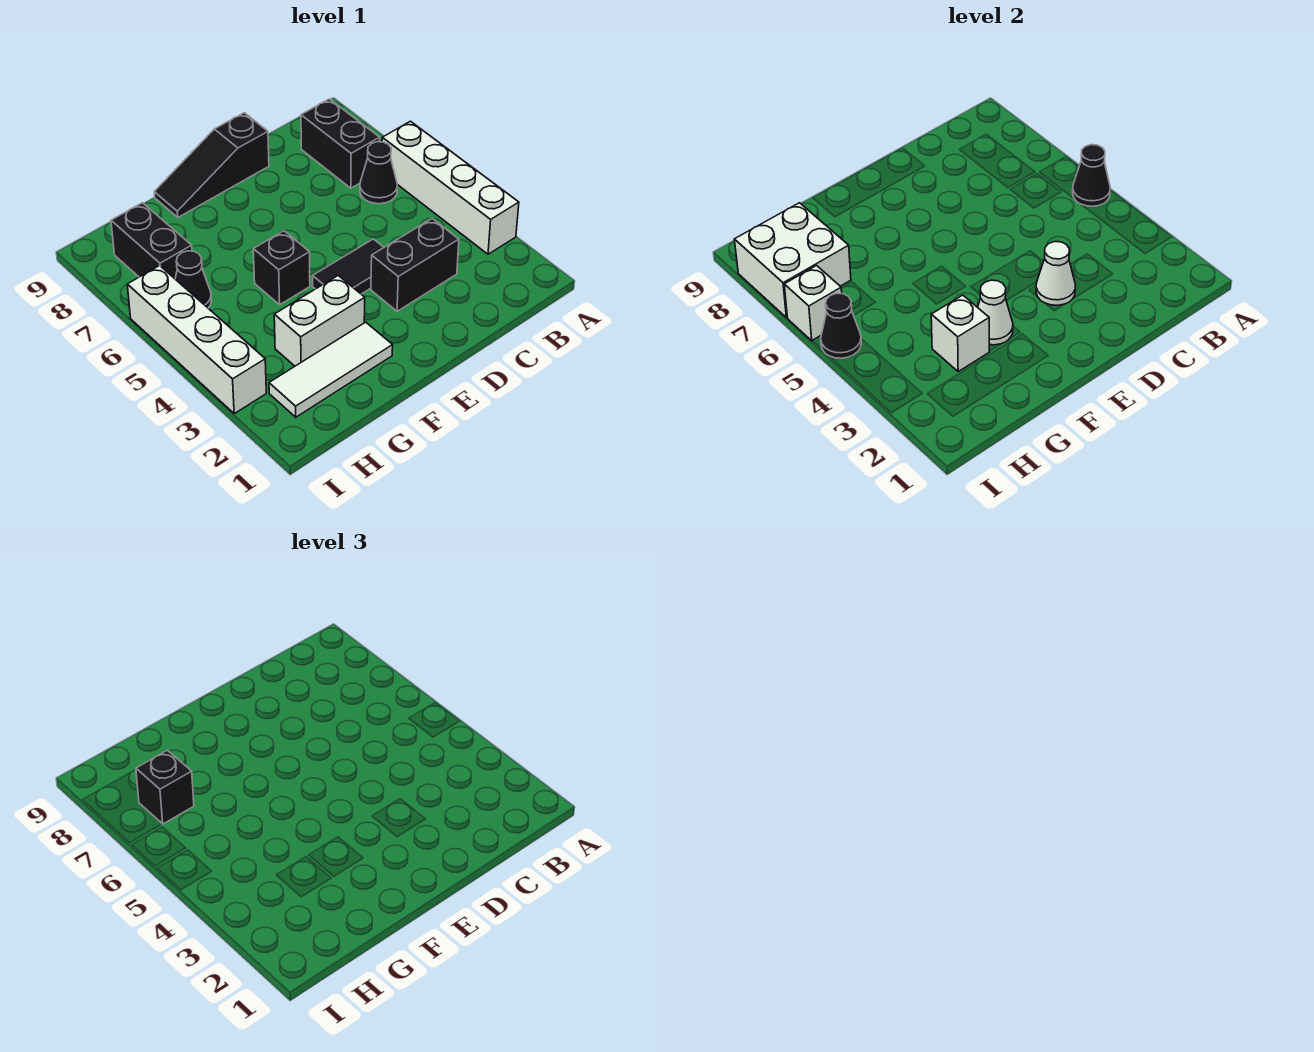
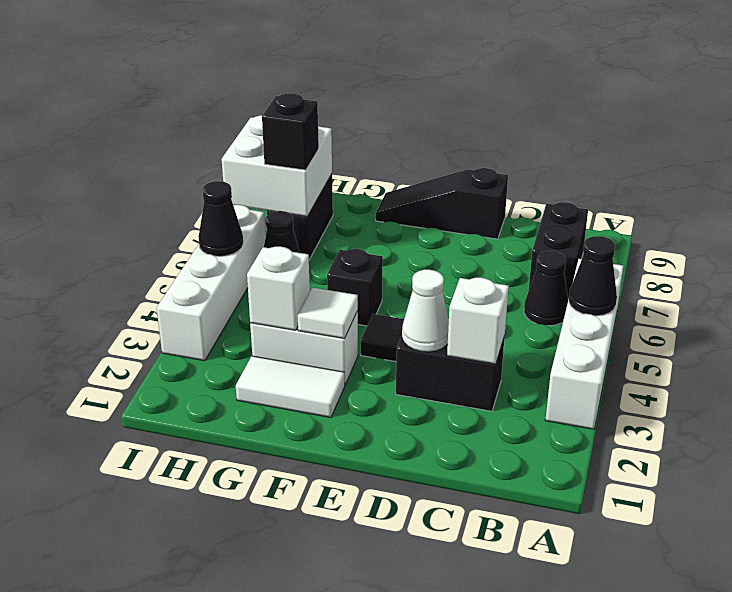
white tile F2:H2 level 1 -> white tile F2:G2 level 1
white cone F3 level 2 -> white tile F3 level 2
white brick I6 level 2 -> white brick C3 level 2

